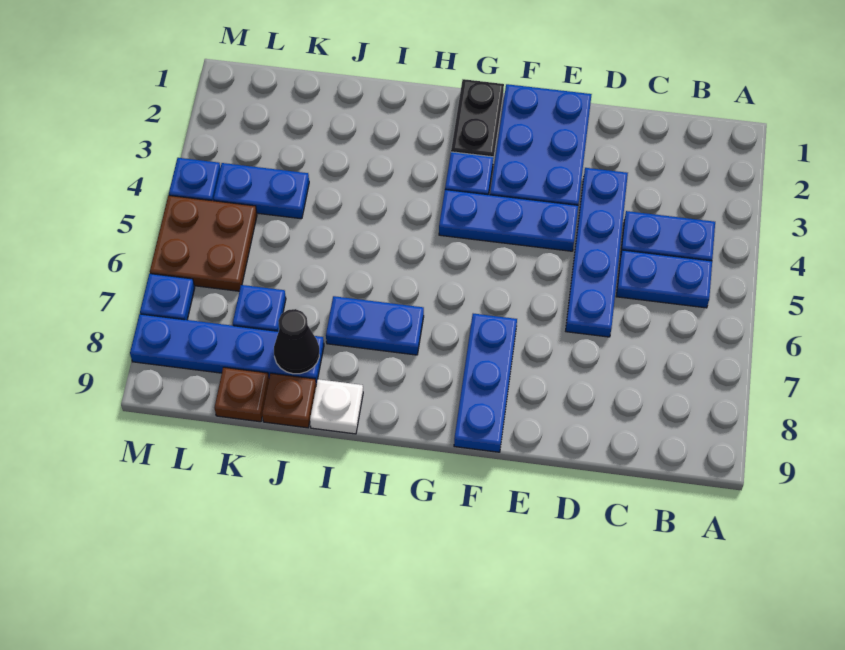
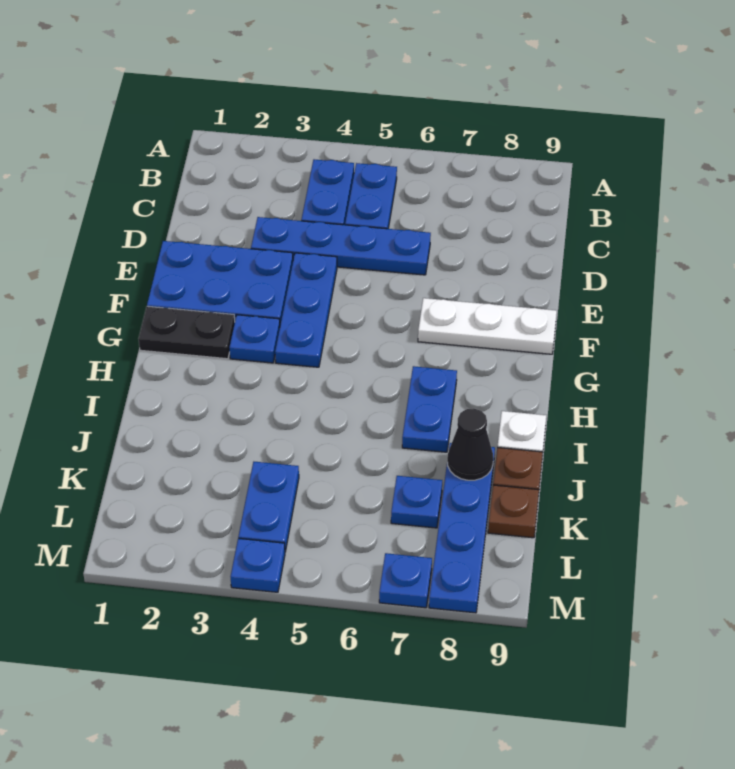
blue plate F7:F9 level 1 -> white plate F7:F9 level 1
brown plate L5:M6 level 1 -> none

